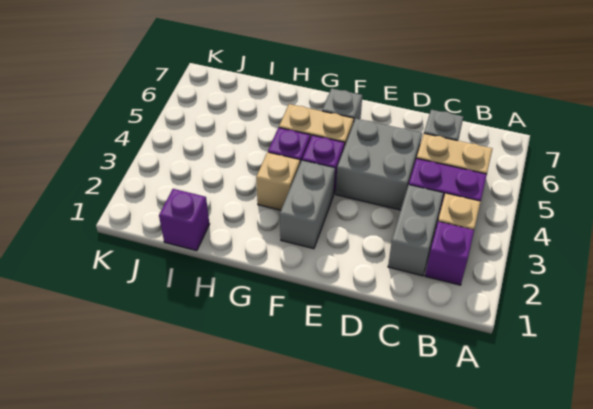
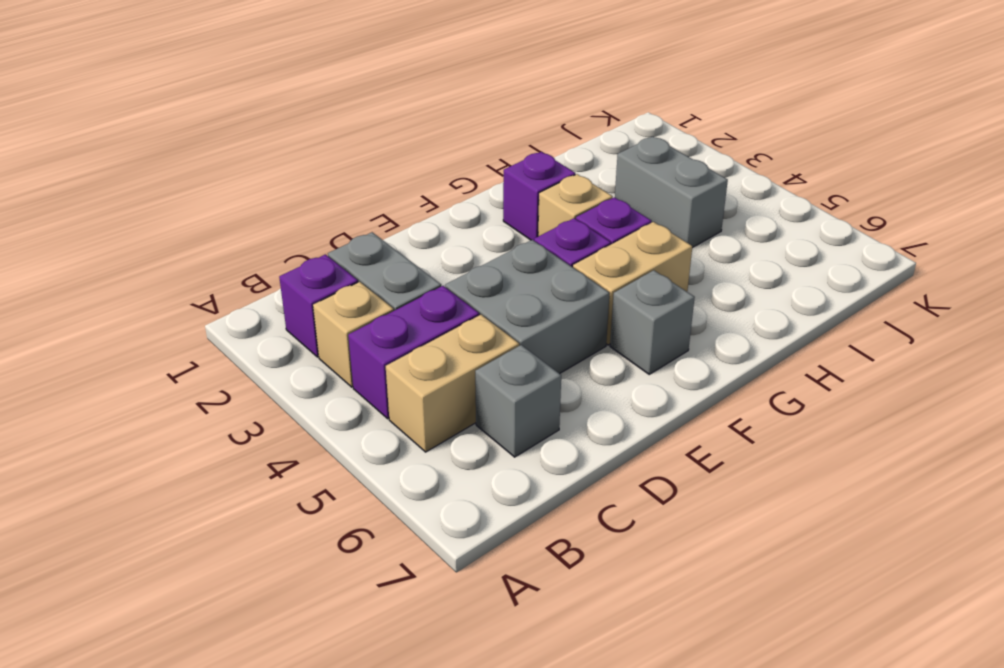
grey brick F2:F3 level 1 -> grey brick I3:I4 level 1
purple brick I1 level 1 -> purple brick G2 level 1

